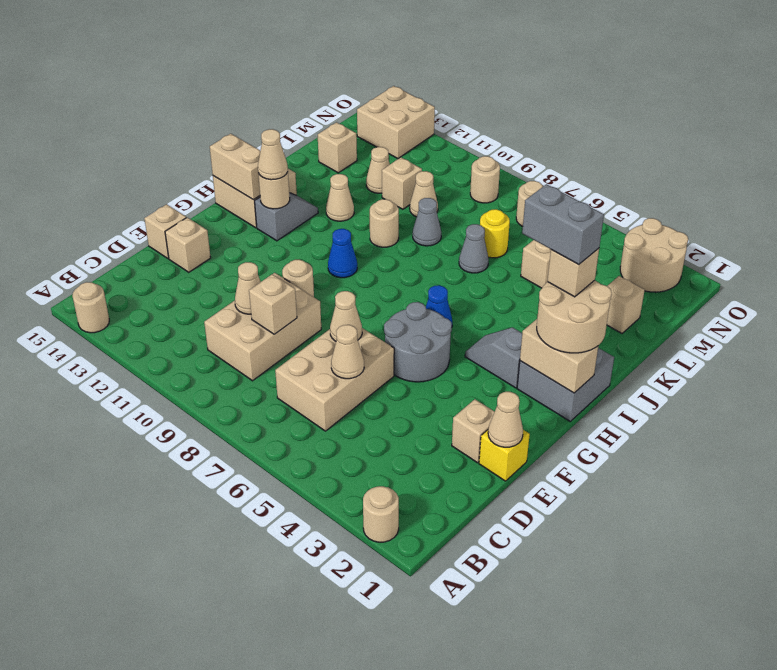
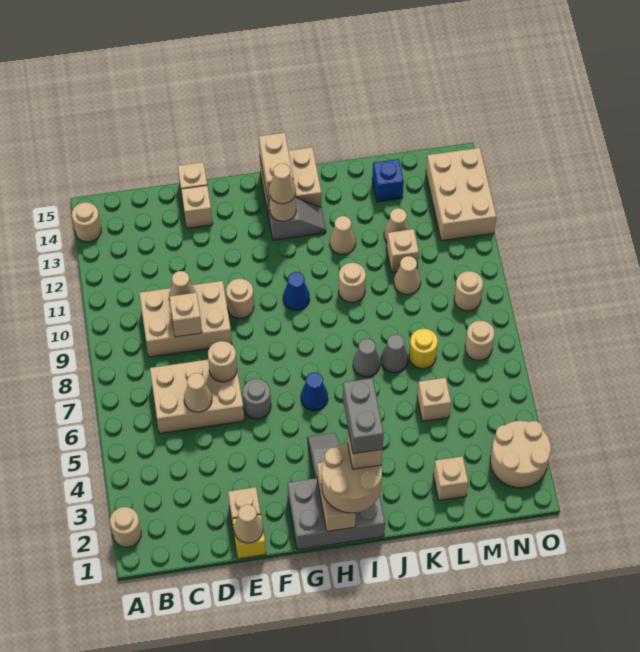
tan cone E7 level 2 -> tan round brick E7 level 2
grey round brick F5:G6 level 1 -> grey round brick F6 level 1
grey brick H1:I2 level 1 -> grey brick G1:I2 level 1
grey cone K9 level 1 -> grey cone J7 level 1
tan brick L14 level 1 -> blue brick L14 level 1
tan brick N13:O14 level 1 -> tan brick N12:O14 level 1

